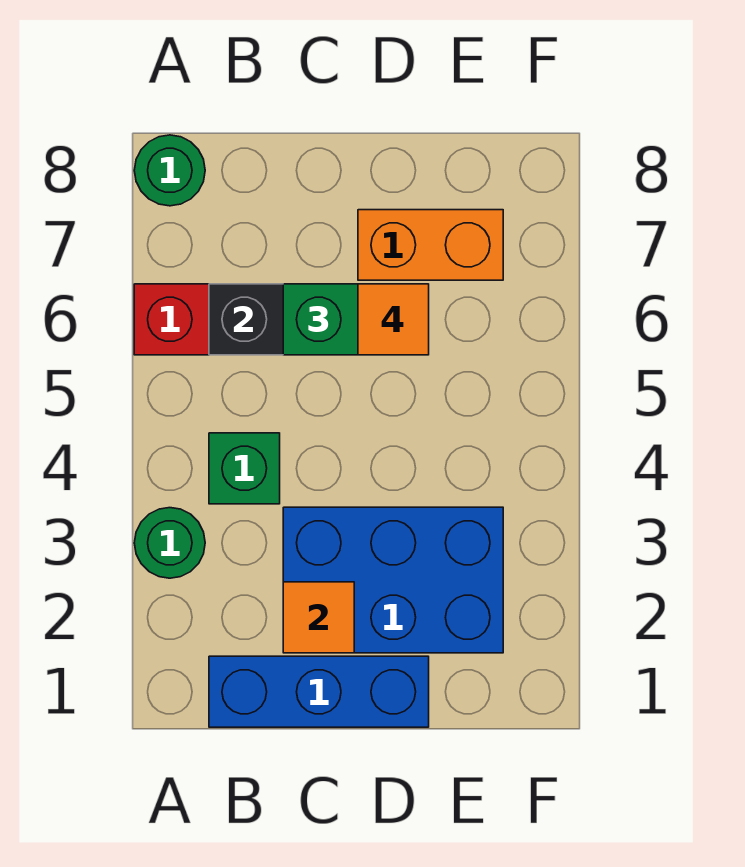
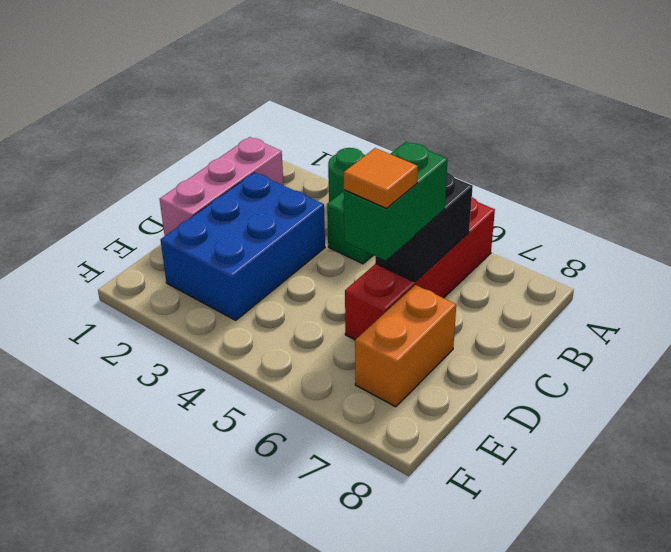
green round brick A8 level 1 -> none
blue brick B1:D1 level 1 -> pink brick B1:D1 level 1
orange tile C2 level 2 -> none

